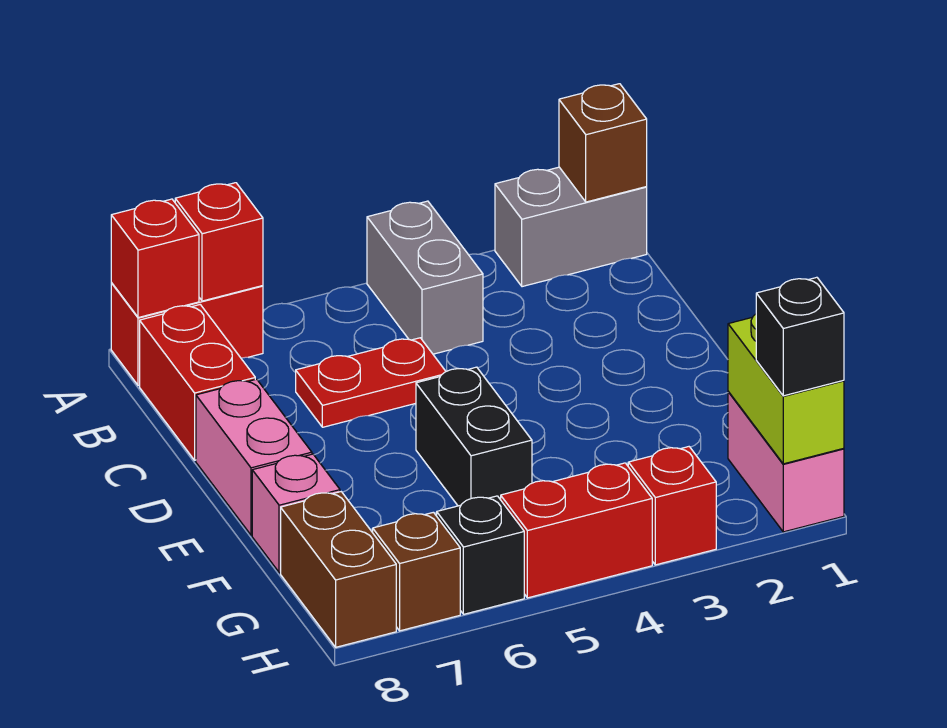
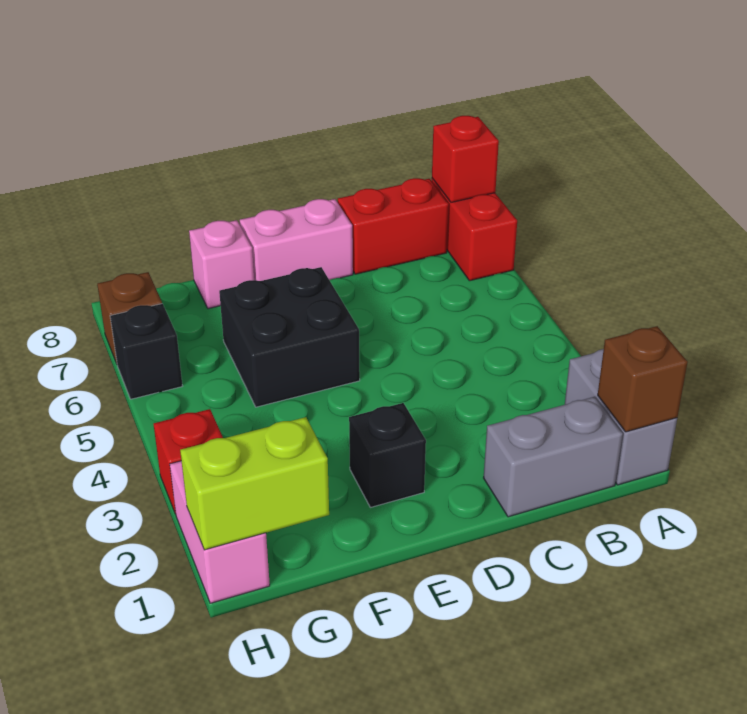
grey brick A4:B4 level 1 -> grey brick B1:C1 level 1
red brick A7 level 2 -> none
red plate C5:C6 level 1 -> none
black brick E5:F5 level 1 -> black brick E5:F6 level 1
pink brick G1:H1 level 1 -> pink brick H1:H2 level 1
brown brick G8:H8 level 1 -> none
black brick H1 level 3 -> black brick E2 level 1
red brick H4:H5 level 1 -> none

